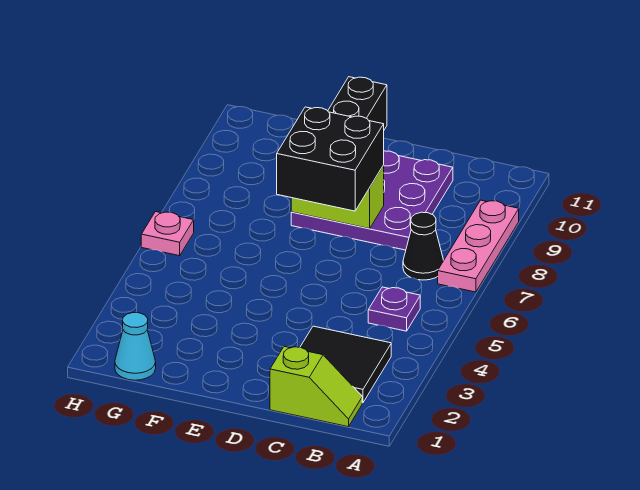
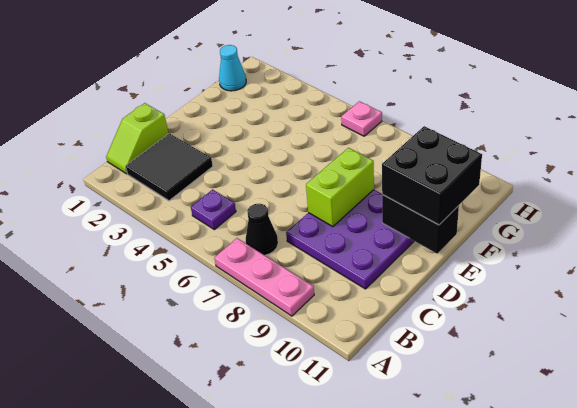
black brick D7:E8 level 3 -> black brick E10:F11 level 3

